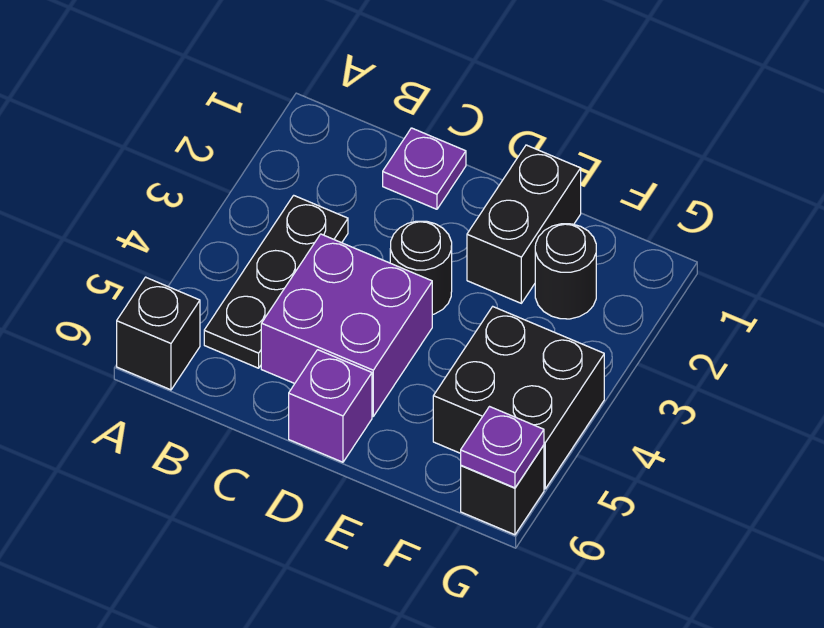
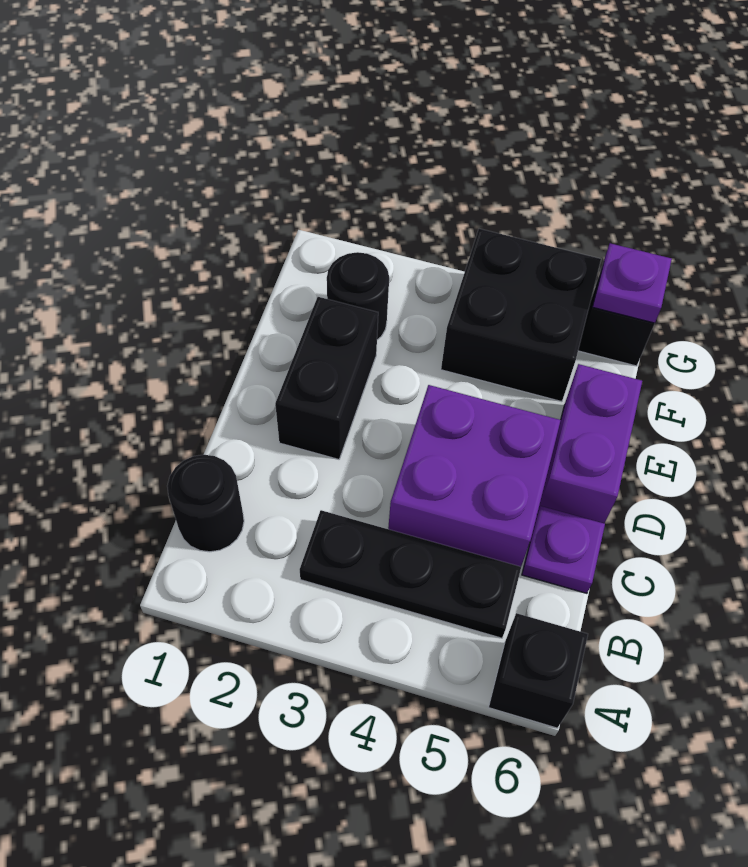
purple plate C1 level 1 -> purple plate C6 level 1
black round brick D3 level 1 -> black round brick B1 level 1
purple brick D6 level 1 -> purple brick D6:E6 level 1
black brick E1:E2 level 1 -> black brick D2:E2 level 1

